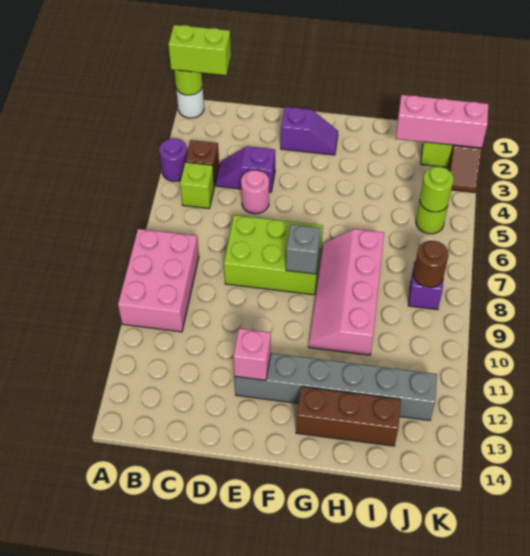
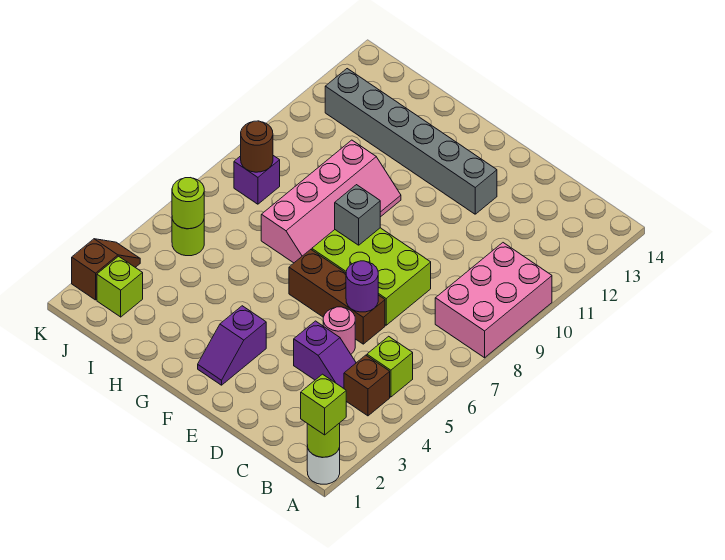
lime brick A1:B1 level 3 -> lime brick A1 level 3
purple round brick A4 level 1 -> purple round brick D6 level 2
purple slope E2:F2 level 1 top E -> purple slope F2:F3 level 1 top 3
pink brick E12 level 2 -> none
brown brick G13:I13 level 1 -> brown brick D6:F6 level 1
pink brick I2:K2 level 2 -> none

